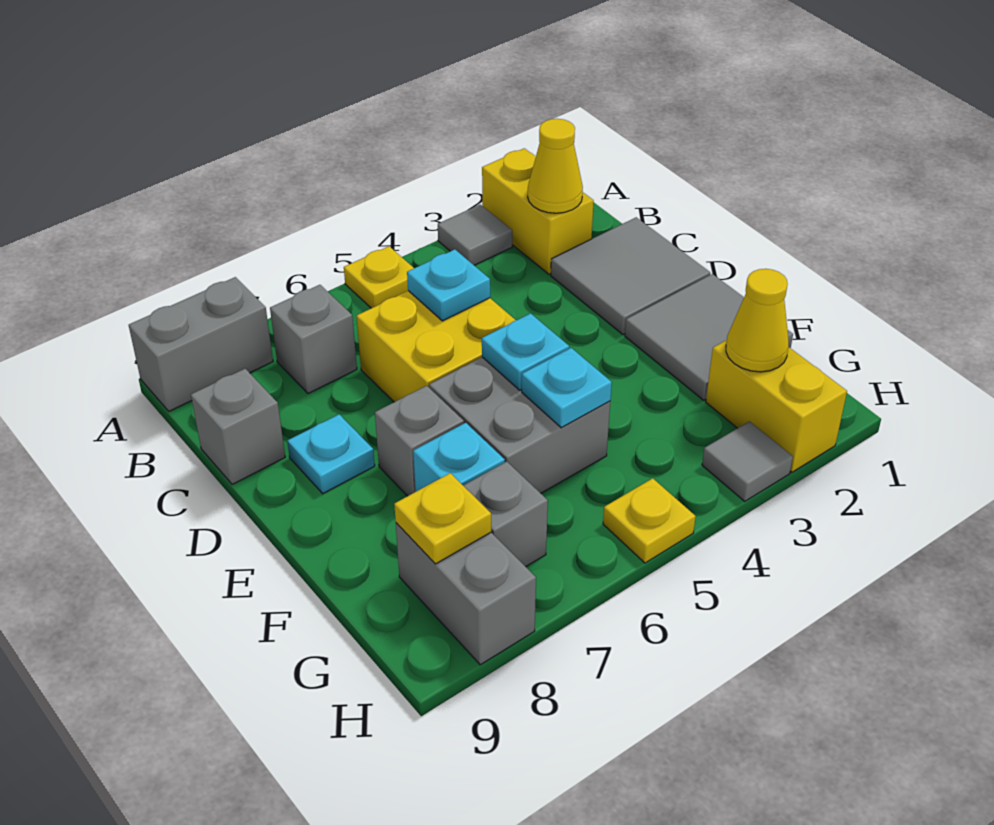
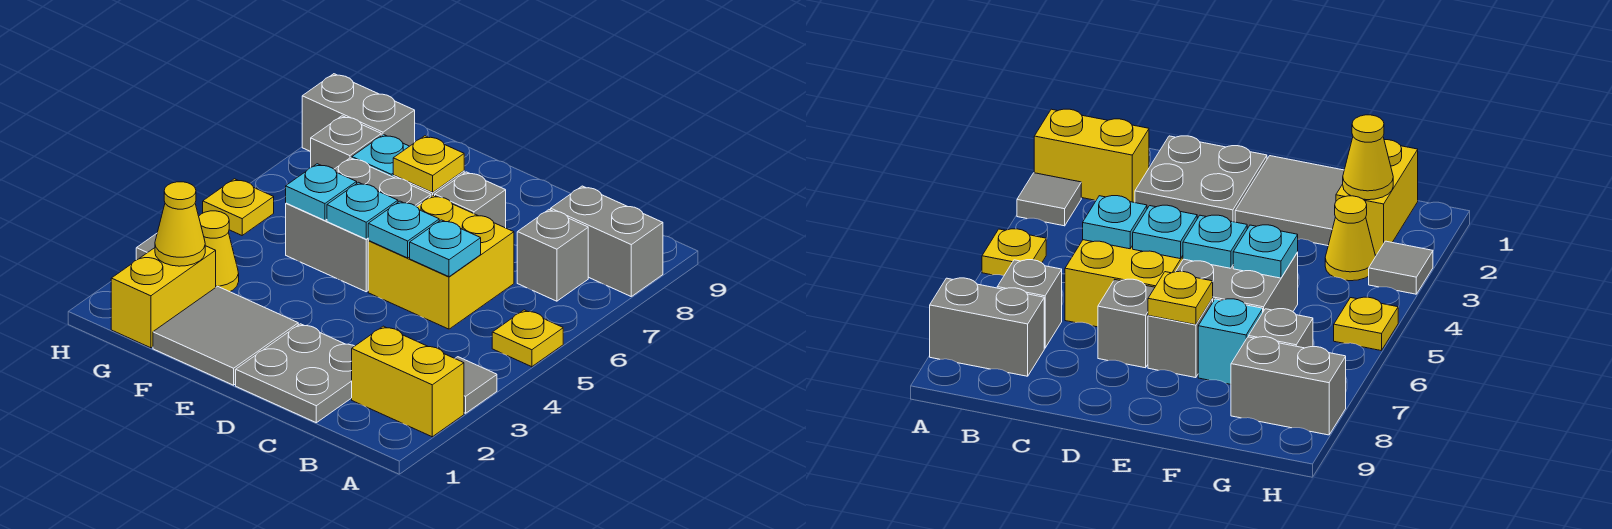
grey brick A8:A9 level 1 -> grey brick A8:B8 level 1
yellow cone B2 level 2 -> yellow cone G3 level 1
grey tile C1:D2 level 1 -> grey plate C1:D2 level 1
grey brick C9 level 1 -> grey brick D7 level 1
cyan plate D8 level 1 -> cyan plate D5 level 2
yellow brick G2:H2 level 1 -> yellow brick G1:G2 level 1
yellow plate G8 level 2 -> yellow plate E7 level 2

